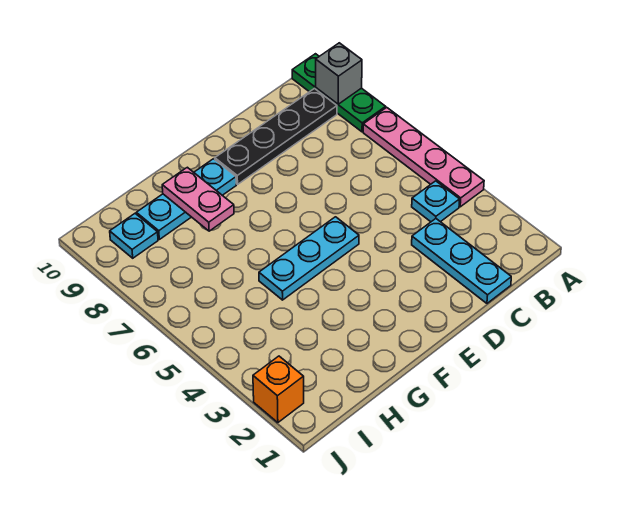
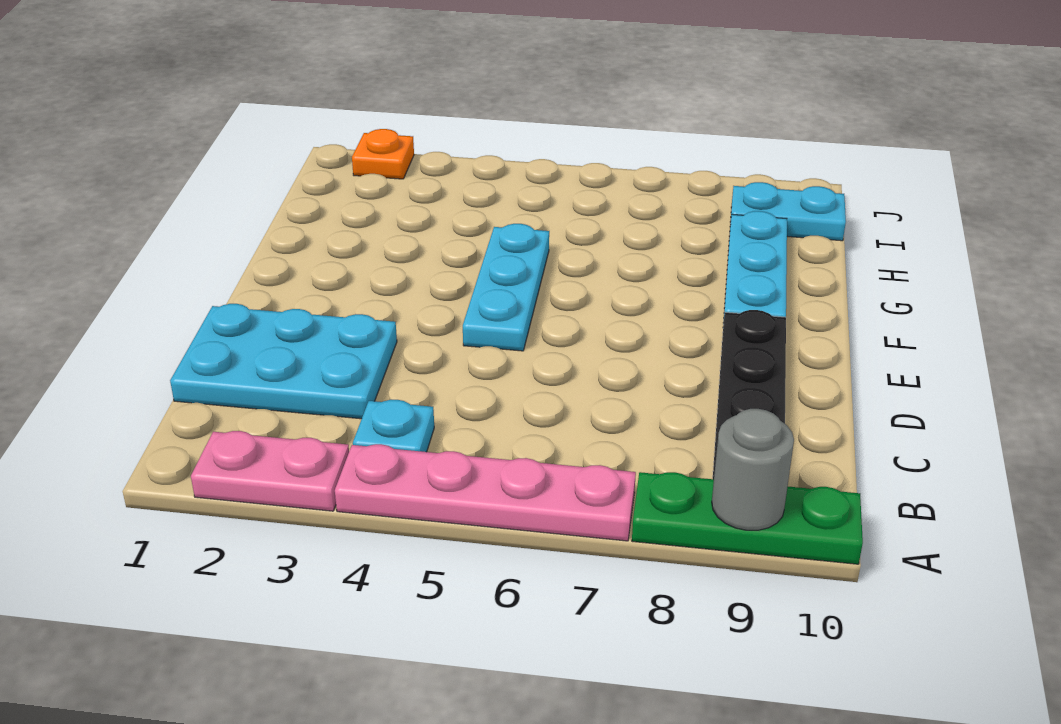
grey brick A9 level 2 -> grey round brick A9 level 2
cyan plate C1:C3 level 1 -> cyan plate C1:D3 level 1
pink plate G8:G9 level 2 -> pink plate A2:A3 level 1
cyan plate I9 level 1 -> cyan plate I9:I10 level 1
orange brick J2 level 1 -> orange plate J2 level 1

